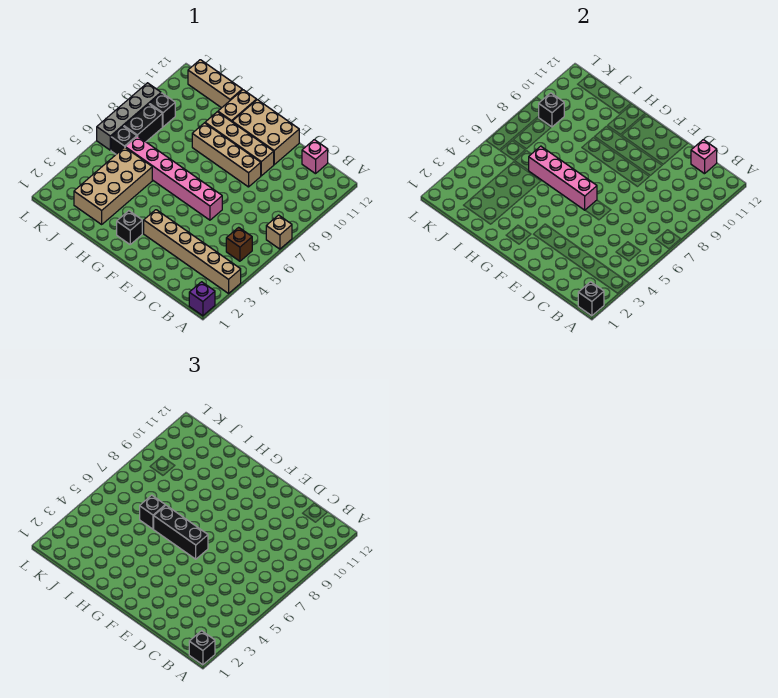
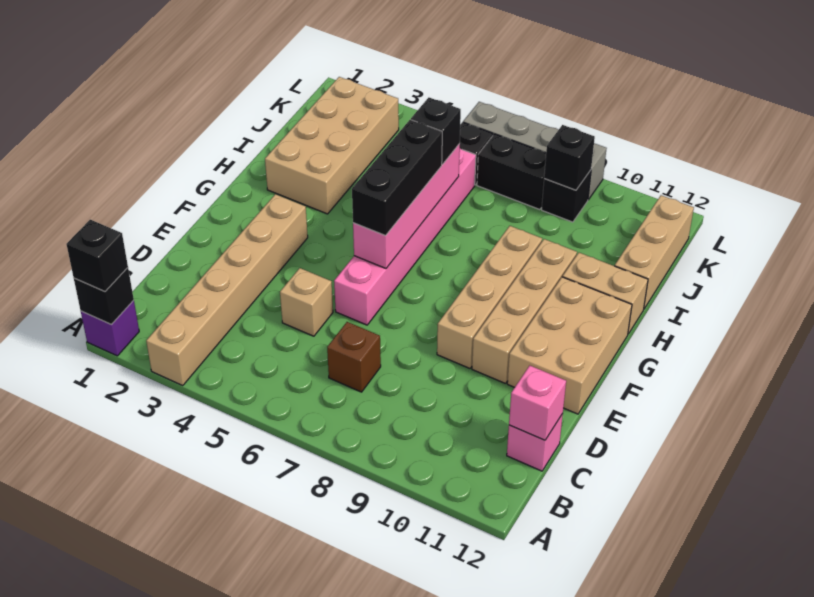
tan brick A7 level 1 -> tan brick D5 level 1
brown brick B5 level 1 -> brown brick C7 level 1
black brick G2 level 1 -> none
tan brick I2:J5 level 1 -> tan brick H2:K3 level 1

